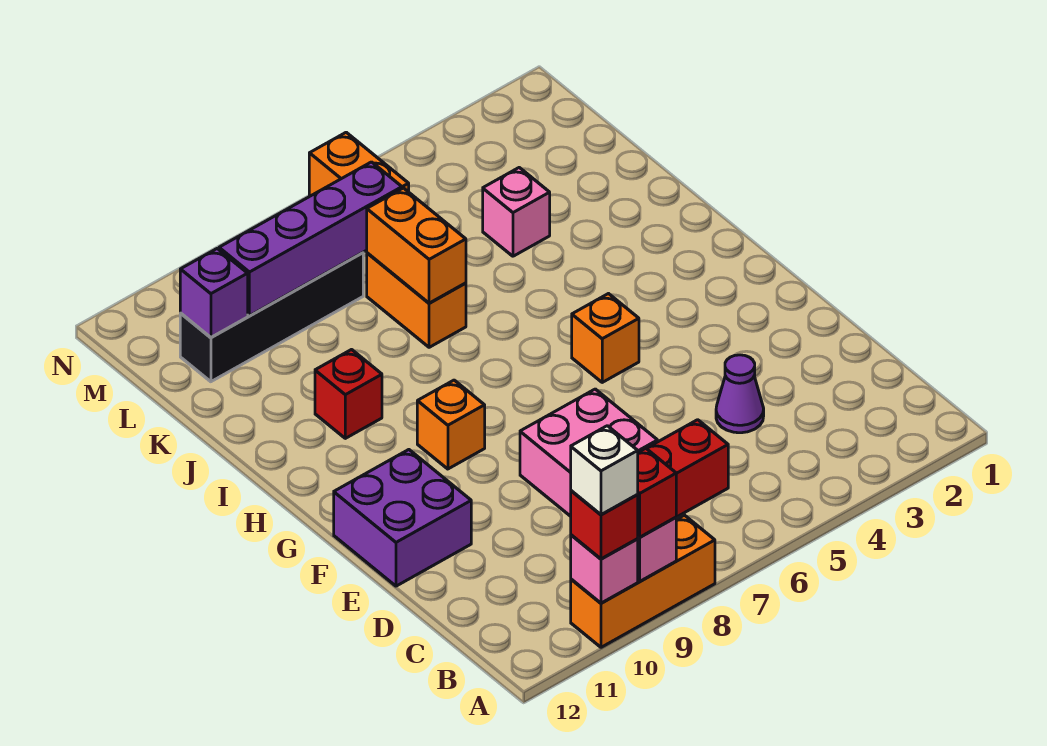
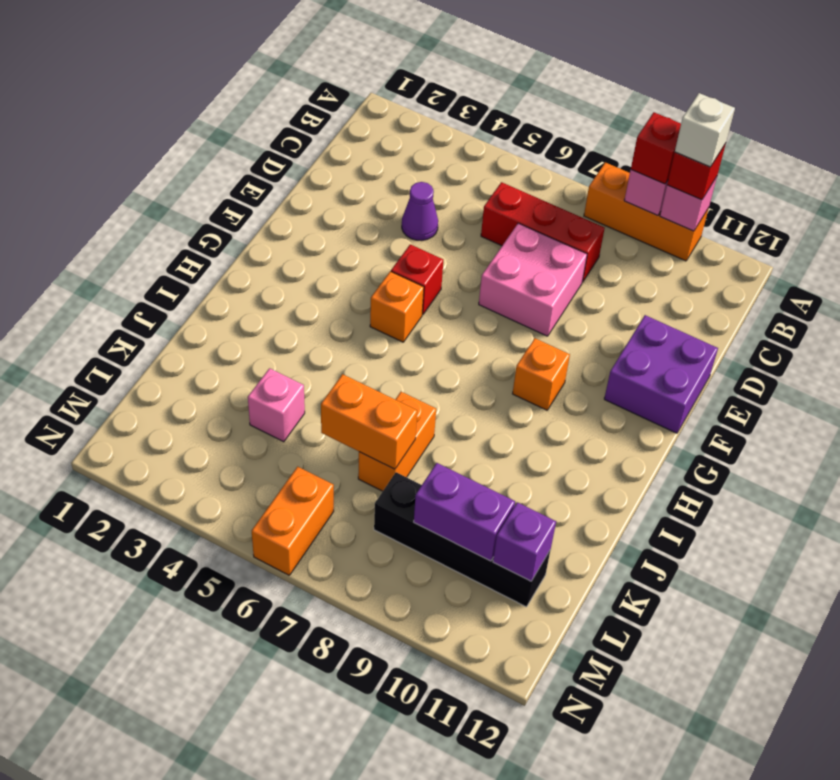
red brick I10 level 1 -> red brick F5 level 1
orange brick J7:K7 level 2 -> orange brick K6:K7 level 2
purple brick L7:L10 level 2 -> purple brick L9:L10 level 2

